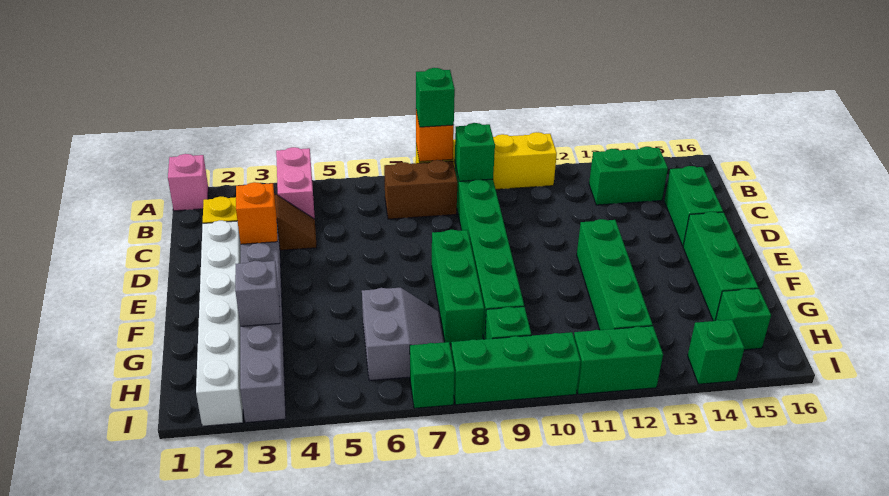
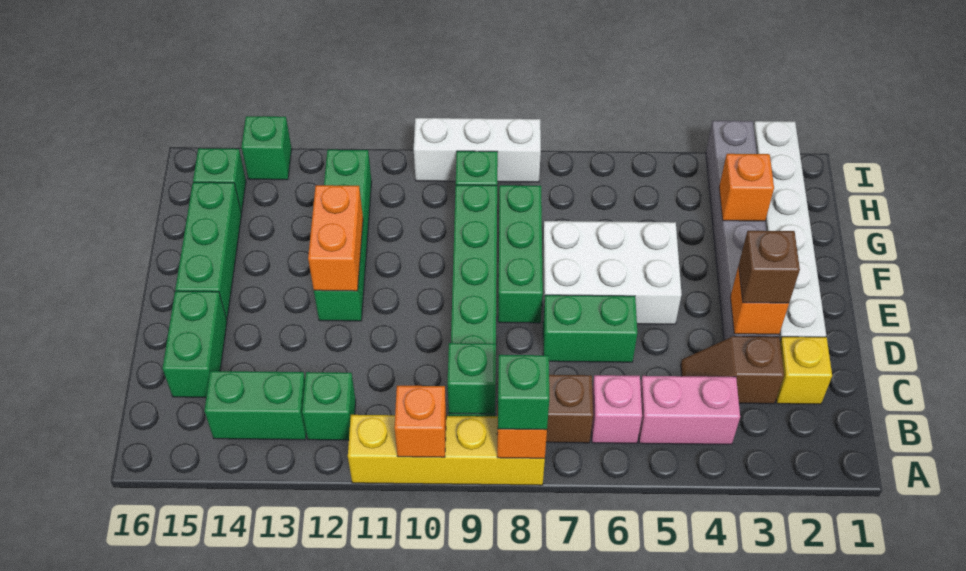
pink brick A1 level 1 -> pink brick B6 level 1
pink brick A4:B4 level 1 -> pink brick B4:B5 level 1
none -> orange brick A10 level 2
none -> brown brick D3 level 3
none -> white brick E5:F7 level 1
none -> orange brick E12:F12 level 2
grey brick G3 level 2 -> orange brick G3 level 2
grey slope G6:H7 level 1 top 6 -> none
green brick I7 level 1 -> green brick B12 level 1
green brick I8:I10 level 1 -> white brick I8:I10 level 1
green brick I11:I12 level 1 -> green brick D6:D7 level 1

